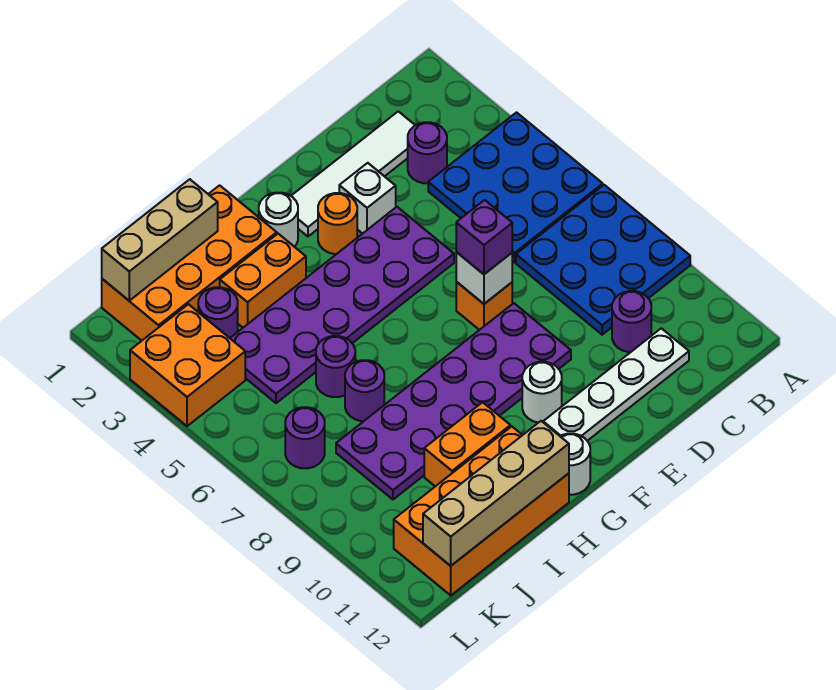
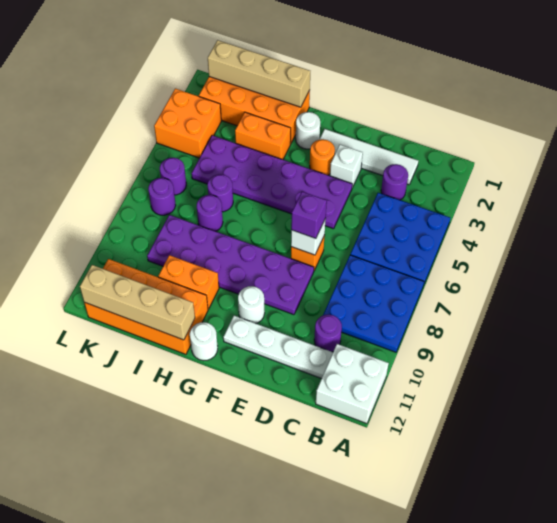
none -> white brick A11:B12 level 1
tan brick I1:K1 level 2 -> tan brick H1:K1 level 2
purple round brick J3 level 1 -> purple round brick K6 level 1

